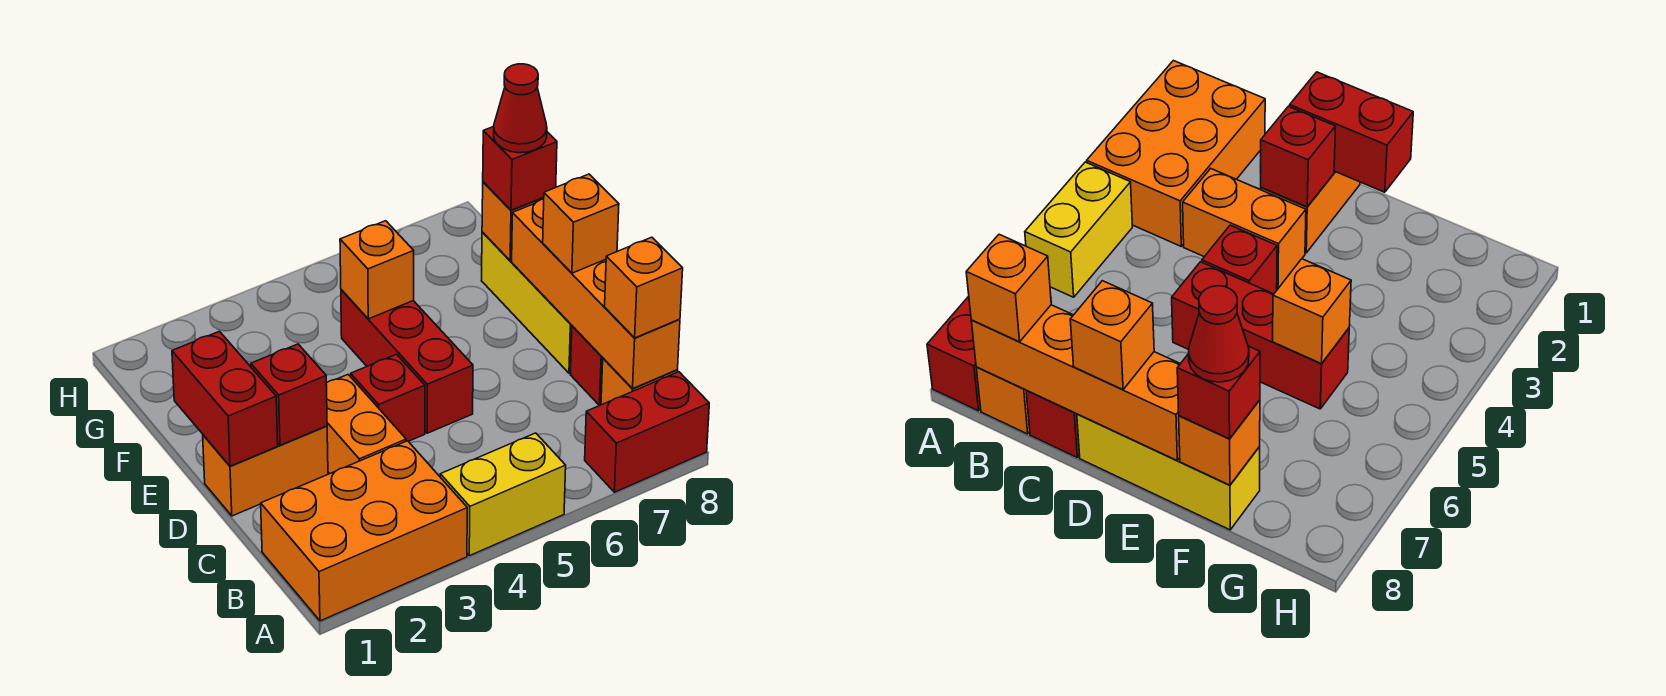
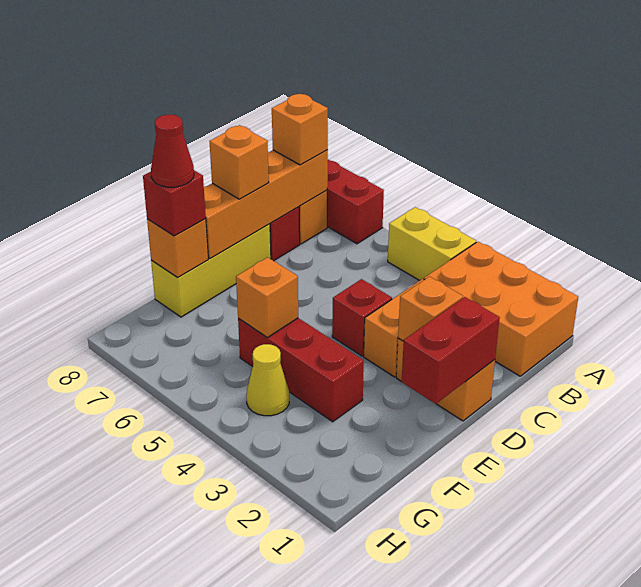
red brick D2 level 2 -> orange brick D2 level 2
red brick D5:F5 level 1 -> red brick F3:F5 level 1
none -> yellow cone G4 level 1

